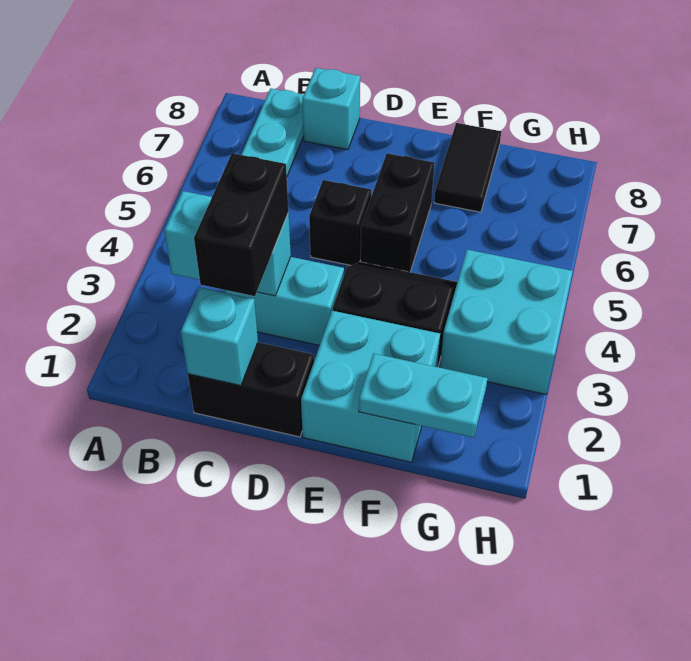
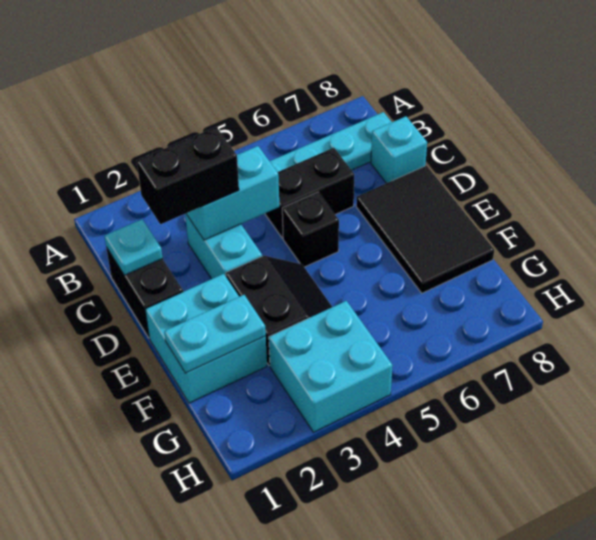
cyan brick B3:C3 level 2 -> cyan brick C3:C4 level 2
cyan brick C1 level 2 -> cyan plate C1 level 2
black brick E5:E6 level 1 -> black brick C5:C6 level 1
cyan plate F1:G1 level 2 -> cyan plate F1:F2 level 2
black tile F7:F8 level 1 -> black tile D7:F8 level 1

